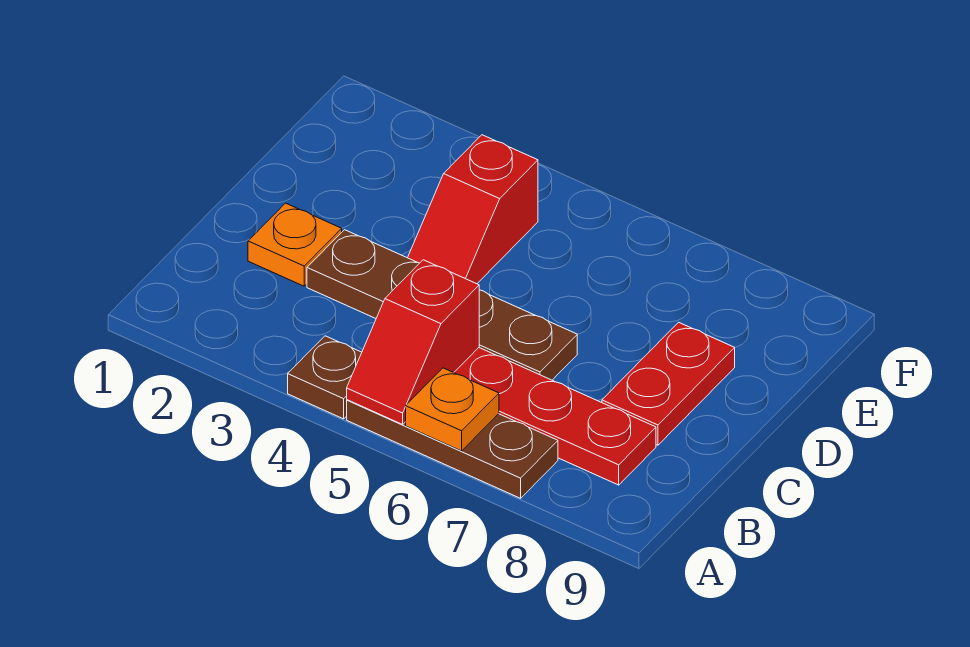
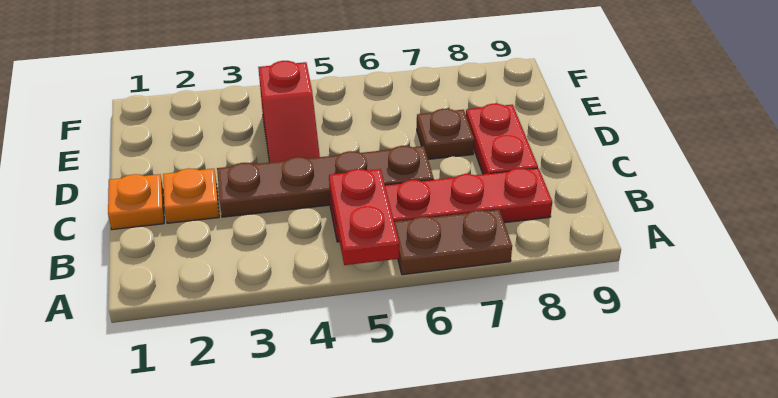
brown plate A4 level 1 -> brown plate D7 level 1
brown plate A5:A7 level 1 -> brown plate A6:A7 level 1
red slope A5:B5 level 2 top B -> red plate A5:B5 level 2
orange plate A6 level 2 -> orange plate C1 level 1

